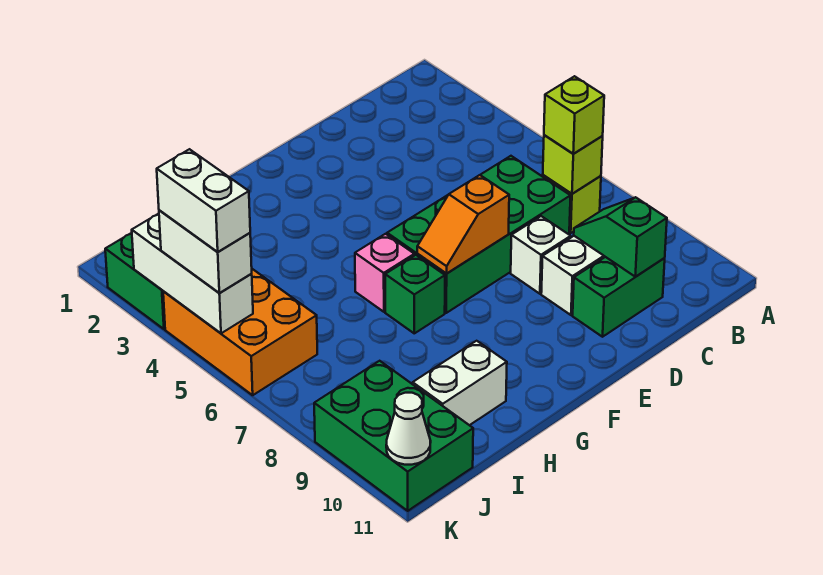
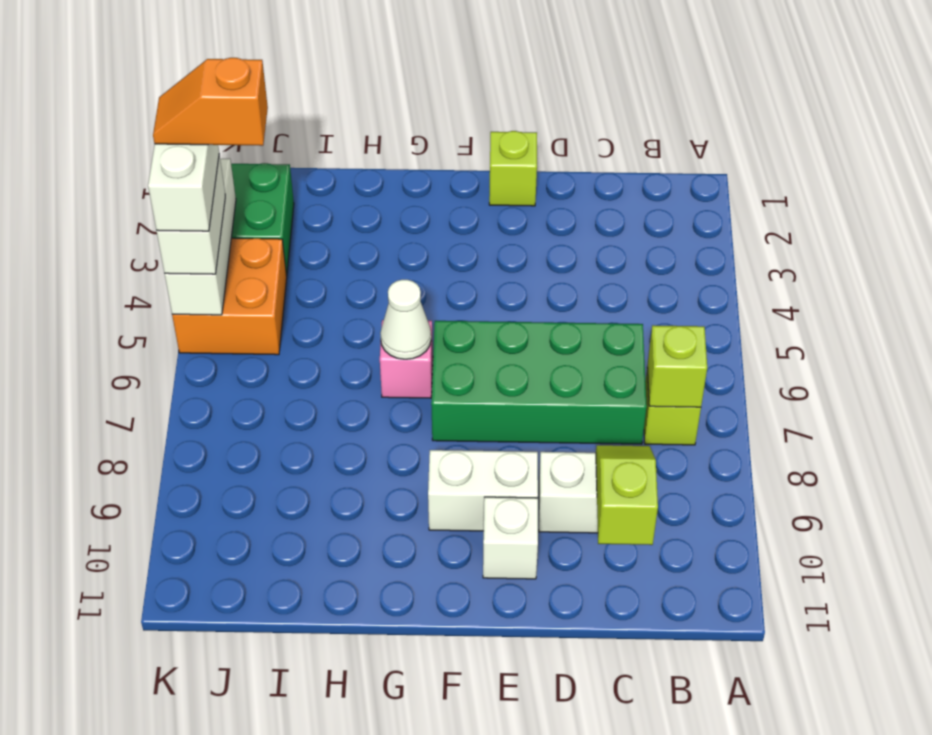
lime brick B7 level 3 -> lime brick E1 level 1
green slope C9:C10 level 2 top 10 -> lime slope C9:C10 level 2 top 10
green brick C10:D10 level 1 -> none
white brick D8 level 1 -> white brick E10 level 1
orange slope E7:F7 level 2 top E -> orange slope J4:K4 level 5 top J
green brick G7 level 1 -> none
white brick H10:I10 level 1 -> white brick E9:F9 level 1
orange brick J4:K6 level 1 -> orange brick J4:K5 level 1
green brick J9:K11 level 1 -> none
white cone K11 level 2 -> white cone G6 level 2

